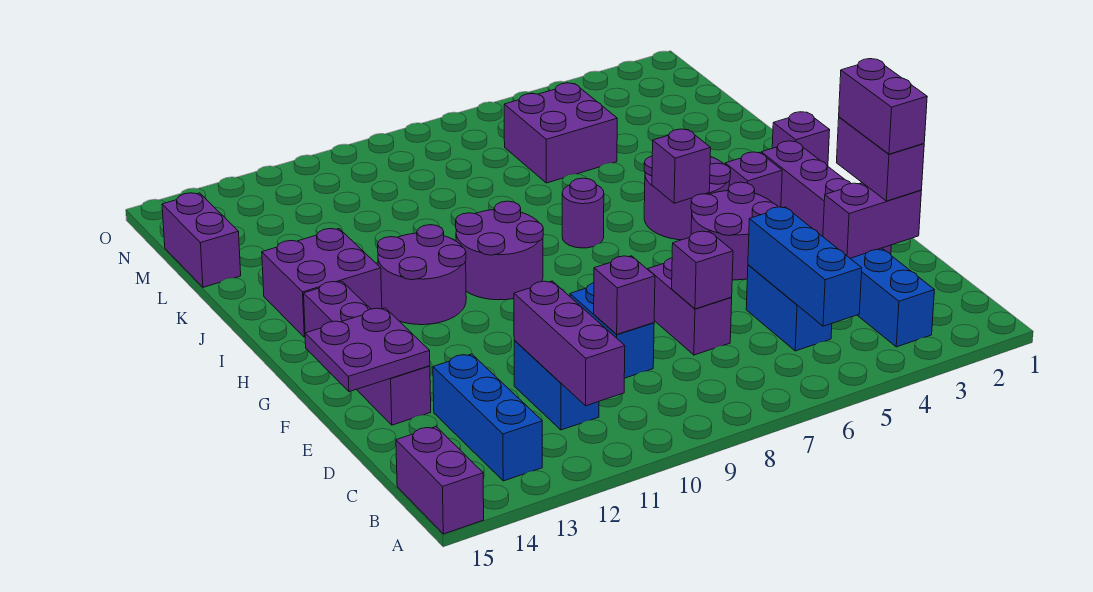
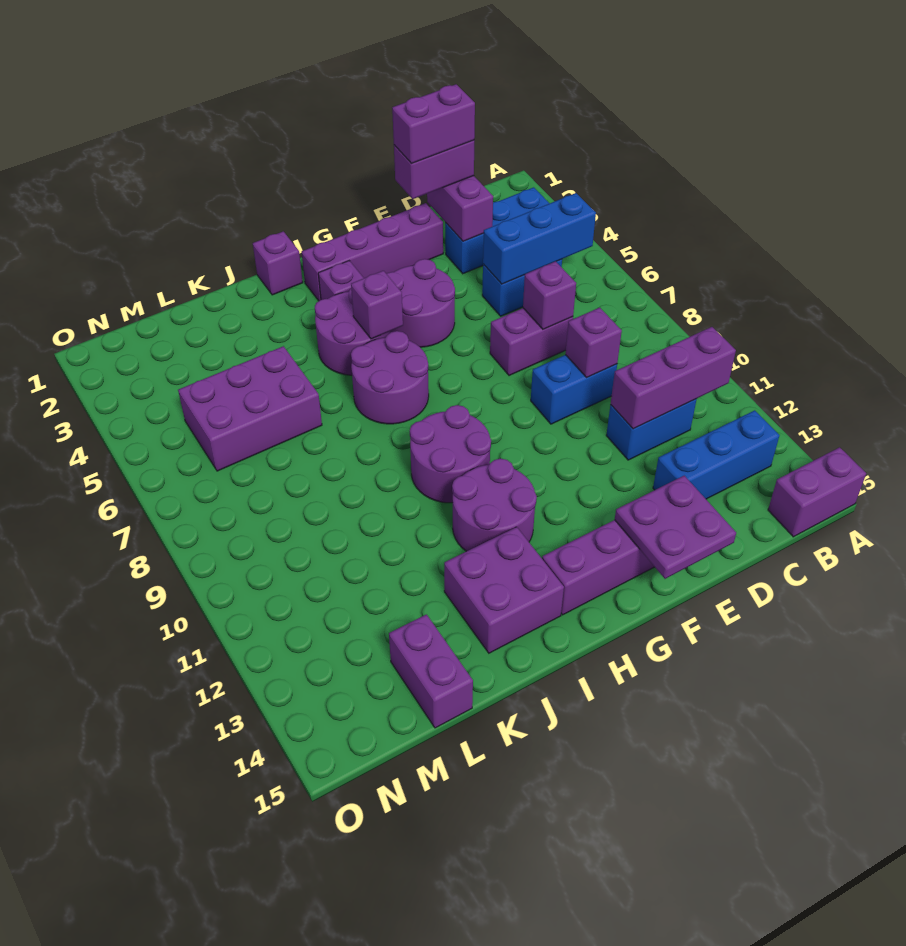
purple round brick I7 level 1 -> purple round brick H6:I7 level 1
purple brick L5:M6 level 1 -> purple brick K5:M6 level 1
purple brick L15:M15 level 1 -> purple brick L14:L15 level 1

